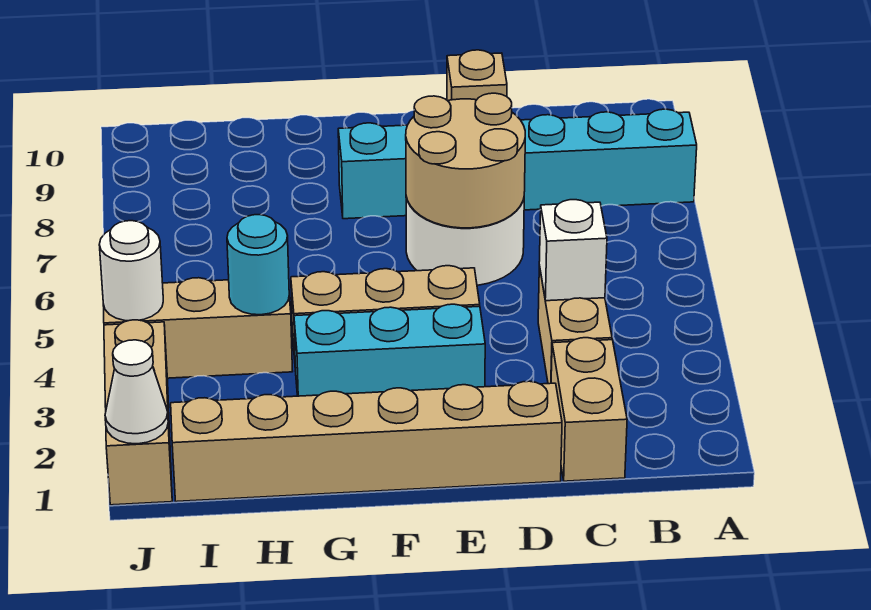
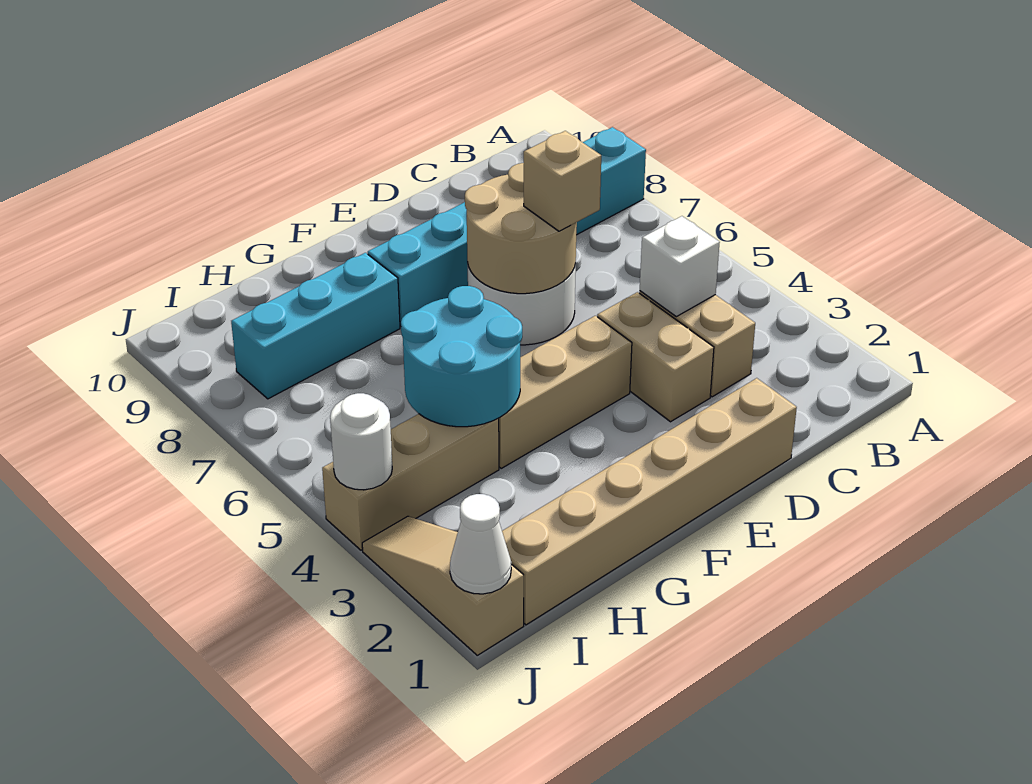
tan brick C1:C2 level 1 -> tan brick D3:D4 level 1
tan brick D10 level 1 -> tan brick D6 level 3
cyan brick E3:G3 level 1 -> cyan brick G8:I8 level 1
cyan round brick H4 level 2 -> cyan round brick G4:H5 level 2
tan brick J1:J3 level 1 -> tan slope J1:J3 level 1 top 1

